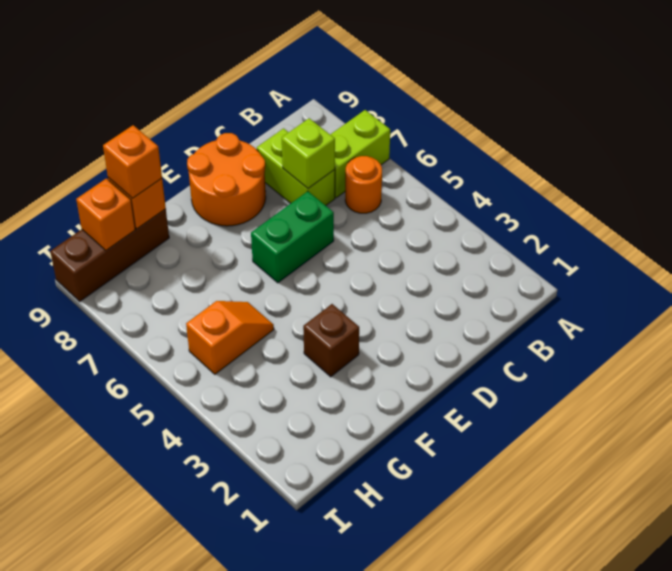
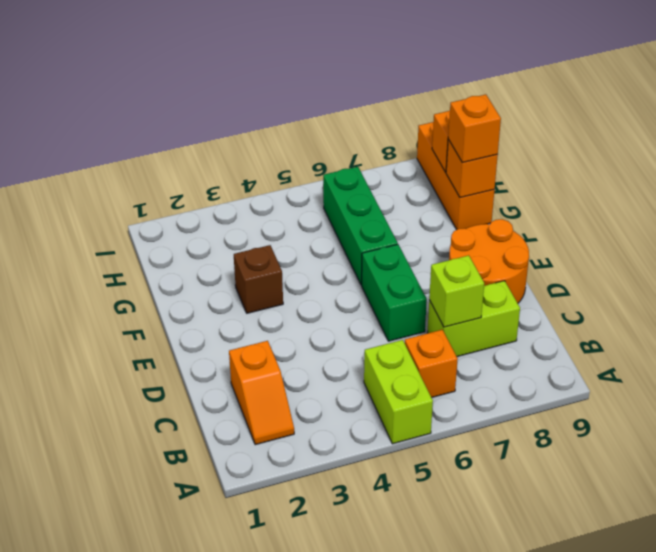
lime brick A7:B7 level 1 -> lime brick A5:B5 level 1
orange round brick B6 level 1 -> orange brick B6 level 1
none -> green brick F6:H6 level 1
orange slope G5:H5 level 1 top H -> orange slope B2:C2 level 1 top C
brown brick G9:I9 level 1 -> orange brick G9:I9 level 1

